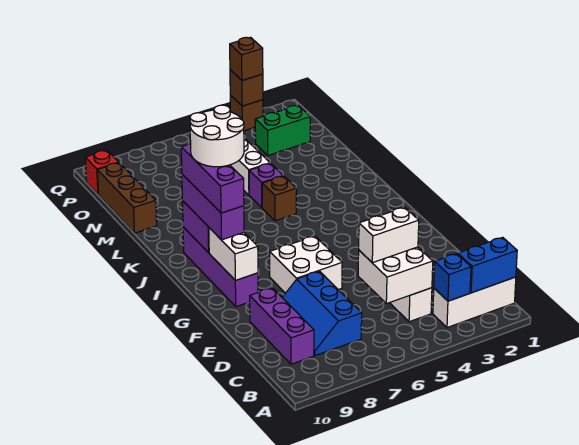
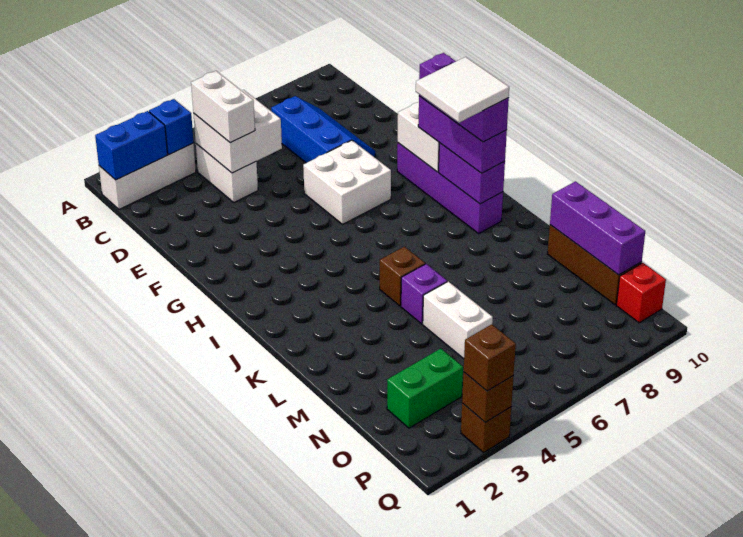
purple brick C9:E9 level 1 -> purple brick M10:O10 level 2
white brick D4:D5 level 3 -> white brick C4:D4 level 3
white round brick I8:J9 level 5 -> white tile I8:J9 level 5

